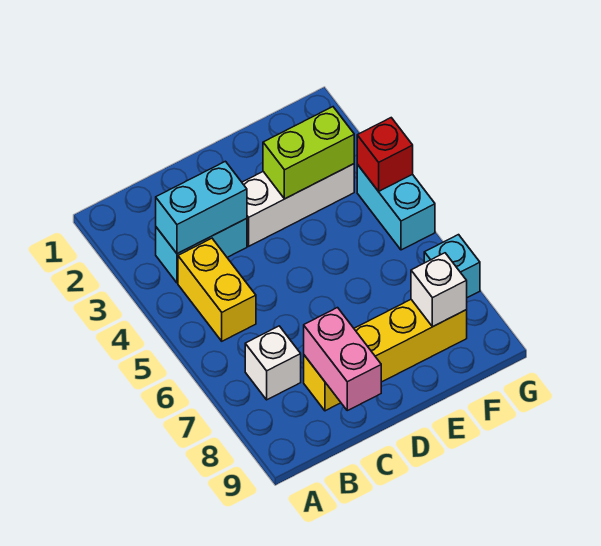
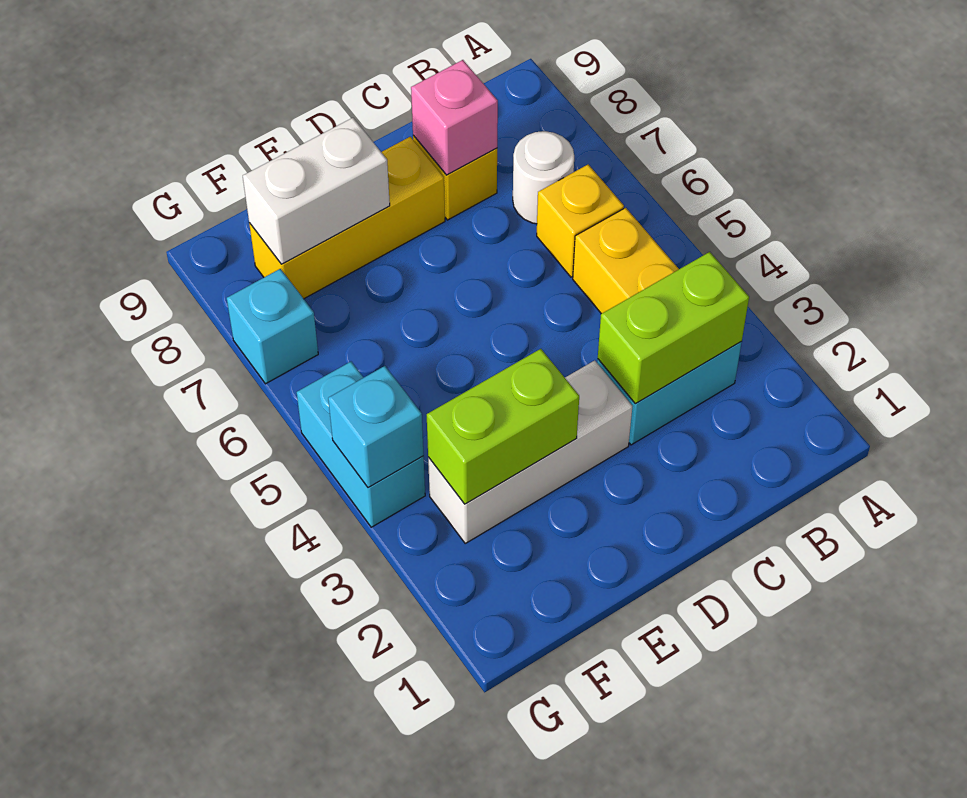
cyan brick B3:C3 level 2 -> lime brick B3:C3 level 2
none -> yellow brick B6 level 1
white brick B7 level 1 -> white round brick B7 level 1
pink brick C8:C9 level 2 -> pink brick C8 level 2
white brick F8 level 2 -> white brick E8:F8 level 2
red brick G4 level 2 -> cyan brick G4 level 2

